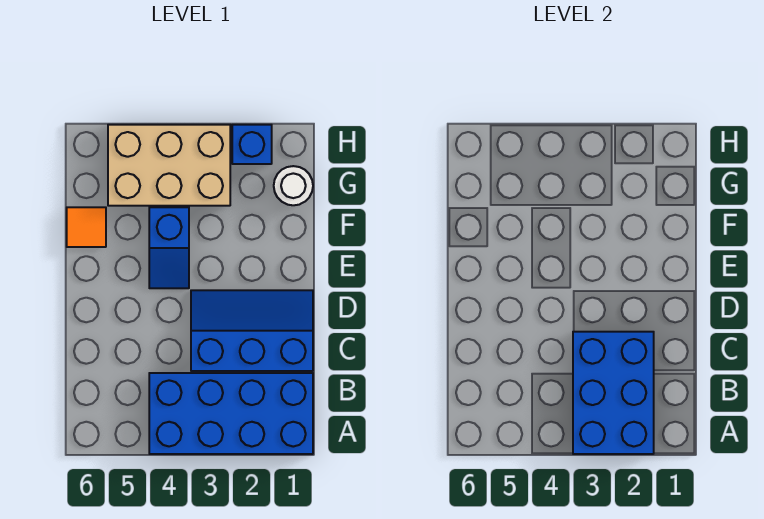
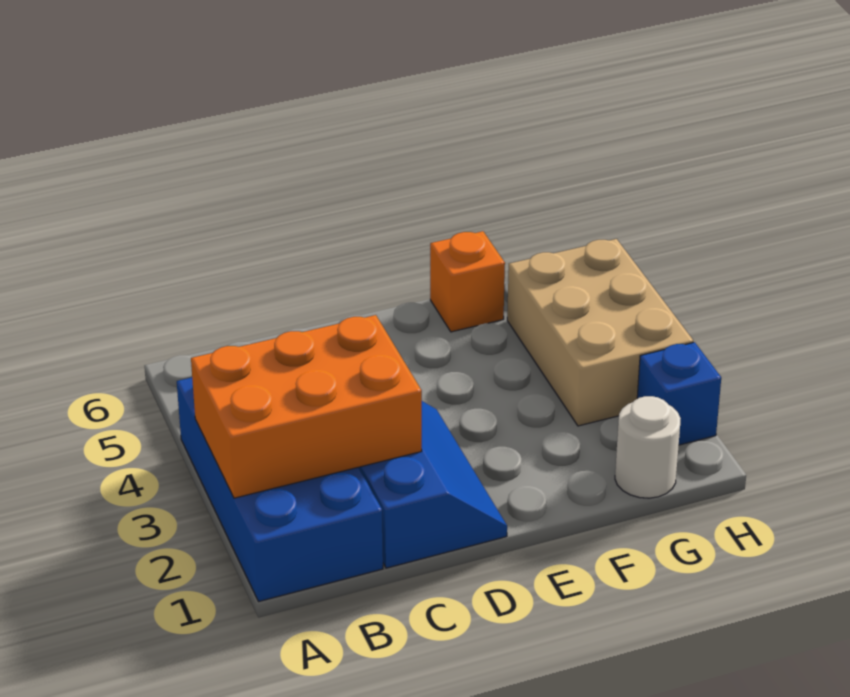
blue brick A2:C3 level 2 -> orange brick A2:C3 level 2
blue slope E4:F4 level 1 top F -> none
orange tile F6 level 1 -> orange brick F6 level 1

